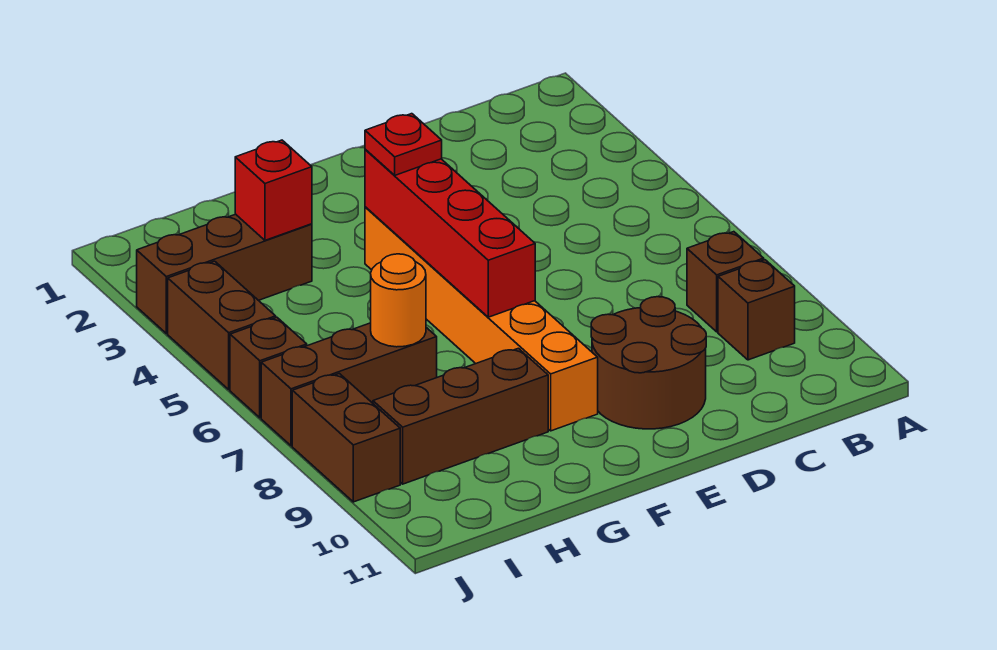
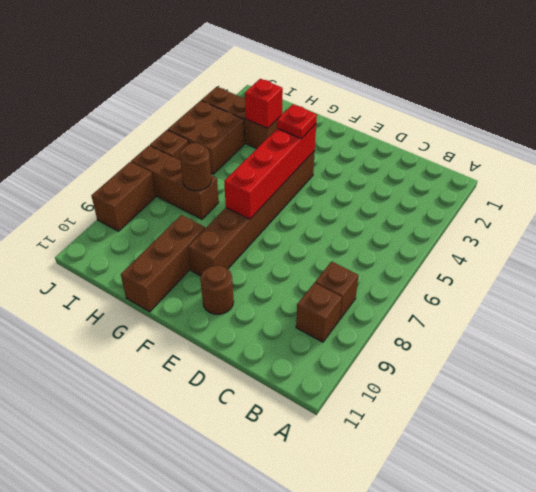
brown round brick D9:E10 level 1 -> brown round brick E10 level 1
orange brick F4:F9 level 1 -> brown brick F4:F9 level 1
brown brick G9:I9 level 1 -> brown brick G9:G11 level 1
orange round brick H7 level 2 -> brown round brick H7 level 2
brown brick J4:J5 level 1 -> brown brick I4:J5 level 1

